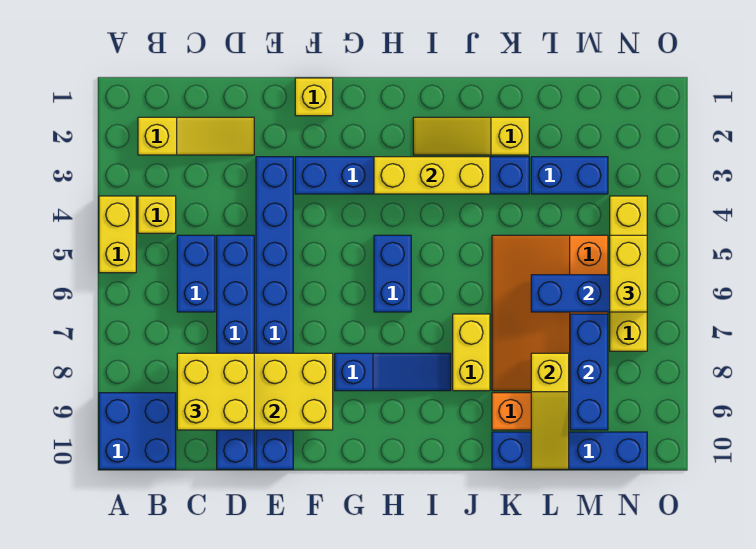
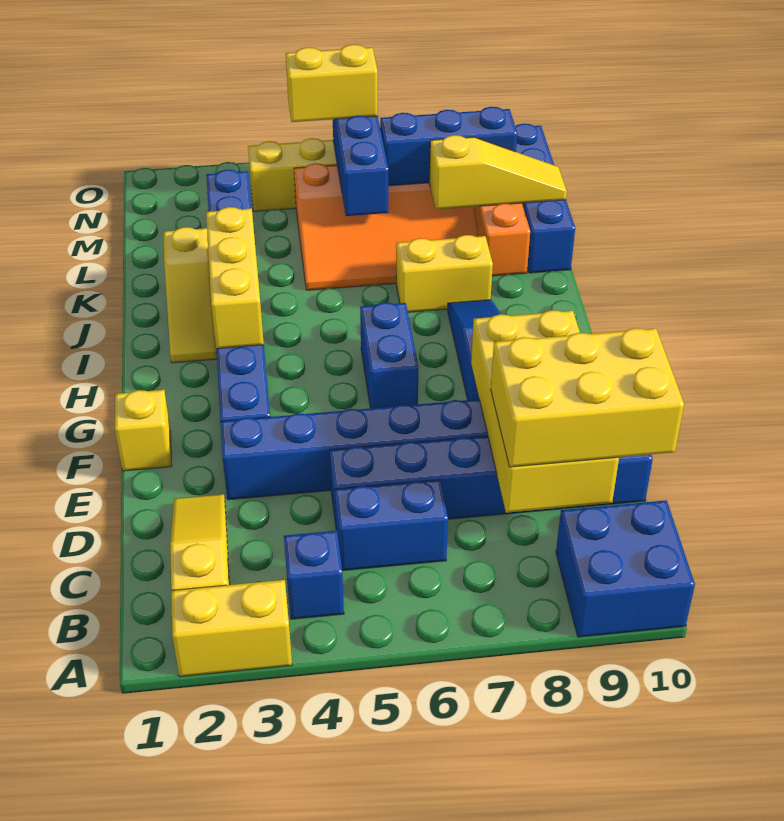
yellow brick A4:A5 level 1 -> yellow brick A2:A3 level 1
yellow brick B4 level 1 -> blue brick B4 level 1
yellow brick C8:D9 level 3 -> yellow brick C8:D10 level 3
blue brick H5:H6 level 1 -> blue brick G6:H6 level 1

